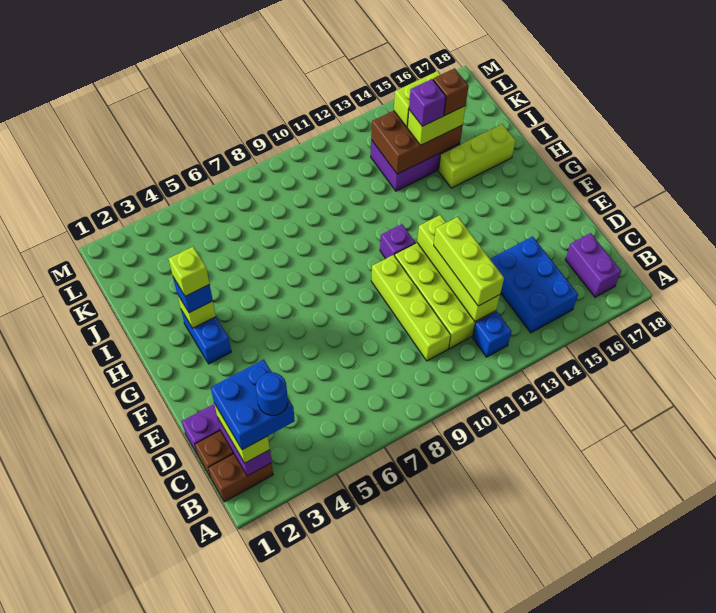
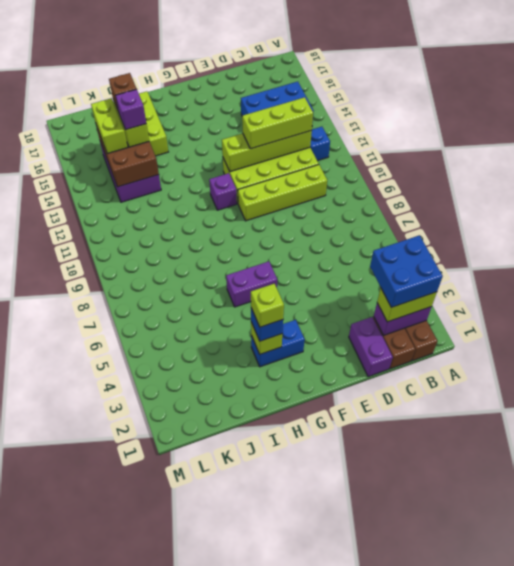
blue round brick B3 level 5 -> none
purple brick B17:C17 level 1 -> purple brick G6:H6 level 1

